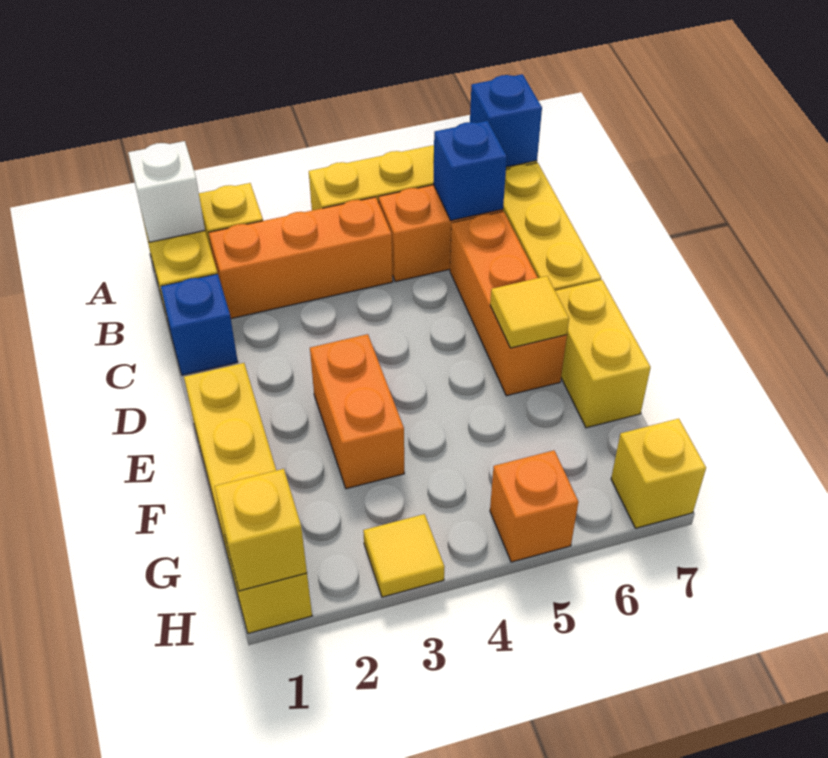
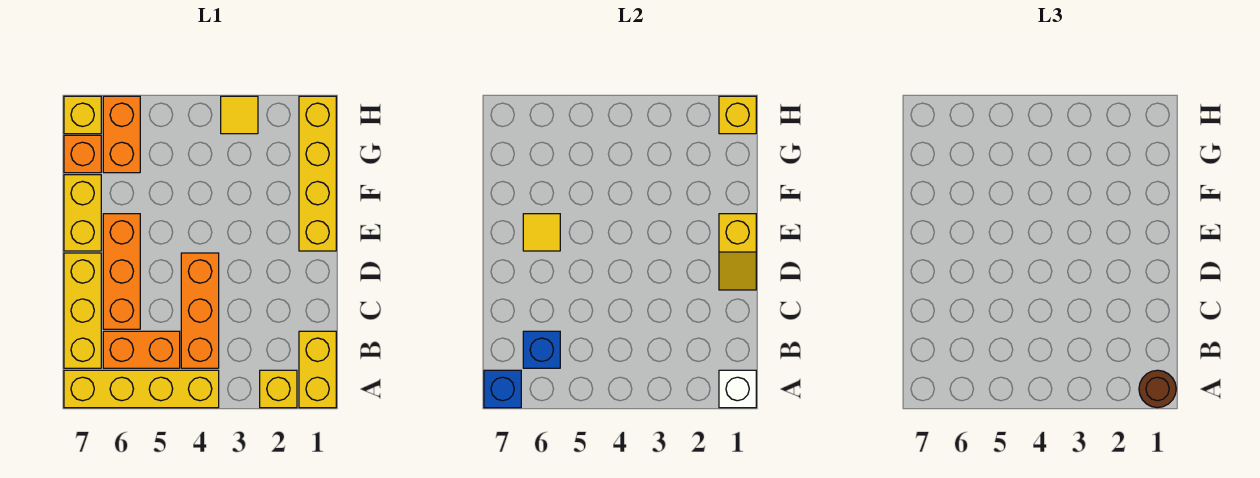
none -> brown round brick A1 level 3
orange brick B2:B4 level 1 -> orange brick B4:D4 level 1
blue brick C1 level 1 -> none
none -> yellow slope D1:E1 level 2 top E
orange brick E3:F3 level 1 -> orange brick G6:H6 level 1
orange brick H5 level 1 -> orange brick G7 level 1

